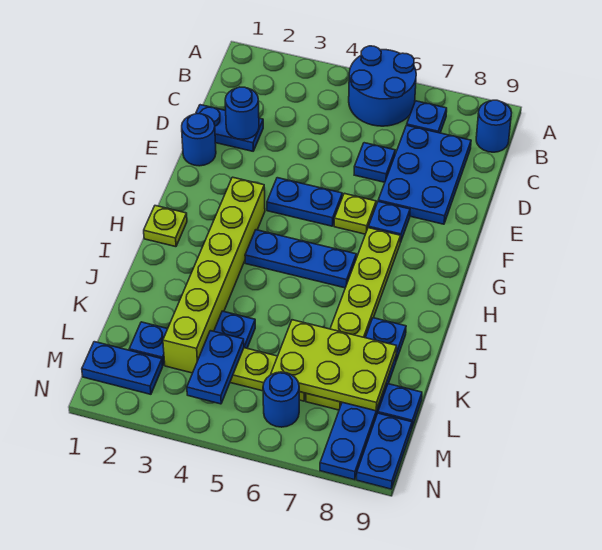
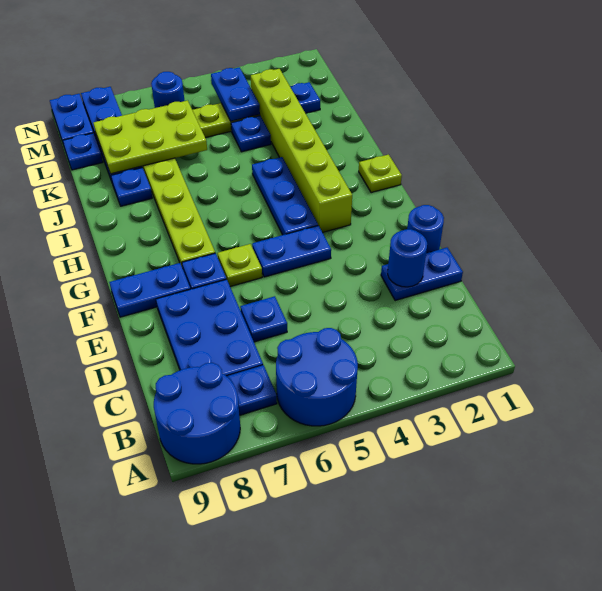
blue round brick B9 level 1 -> blue round brick A8:B9 level 1
blue plate H4:H6 level 1 -> blue plate G4:I4 level 1
blue plate M1:M2 level 1 -> blue plate F8:F9 level 1

